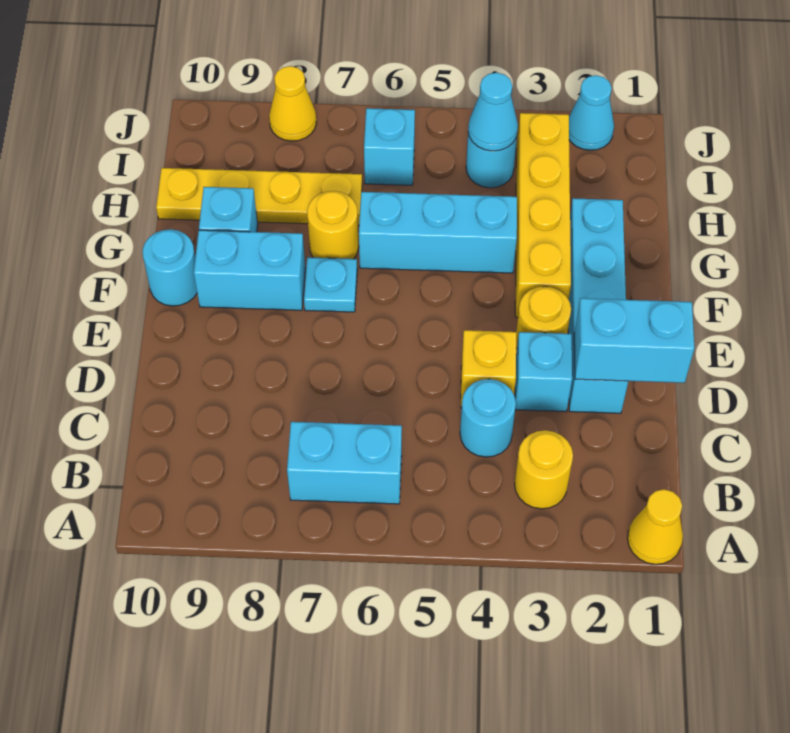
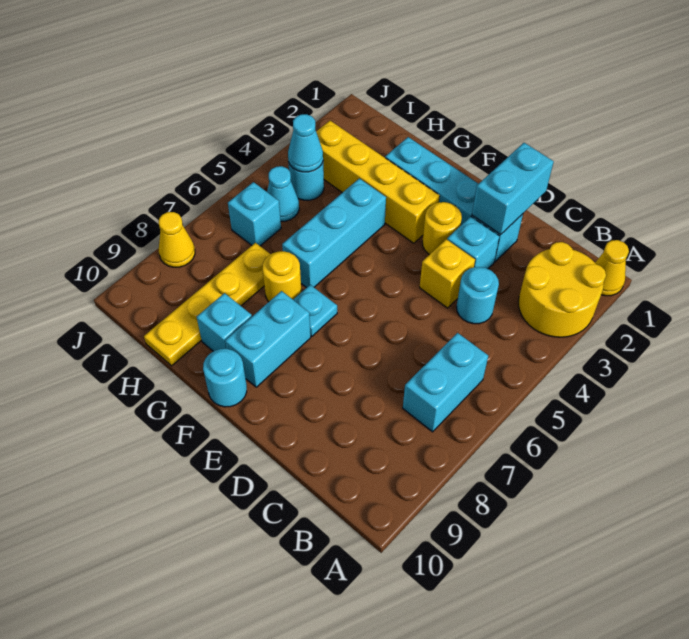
yellow round brick B3 level 1 -> yellow round brick A2:B3 level 1
cyan cone J2 level 1 -> cyan cone I5 level 1

